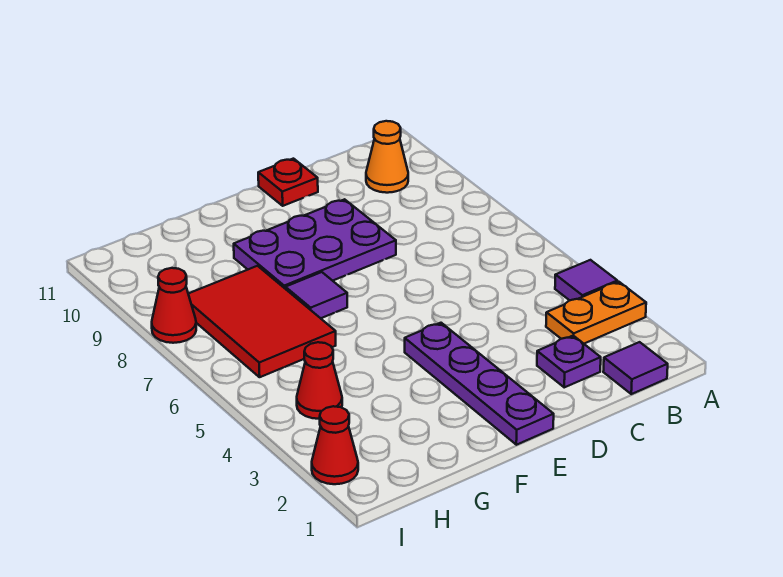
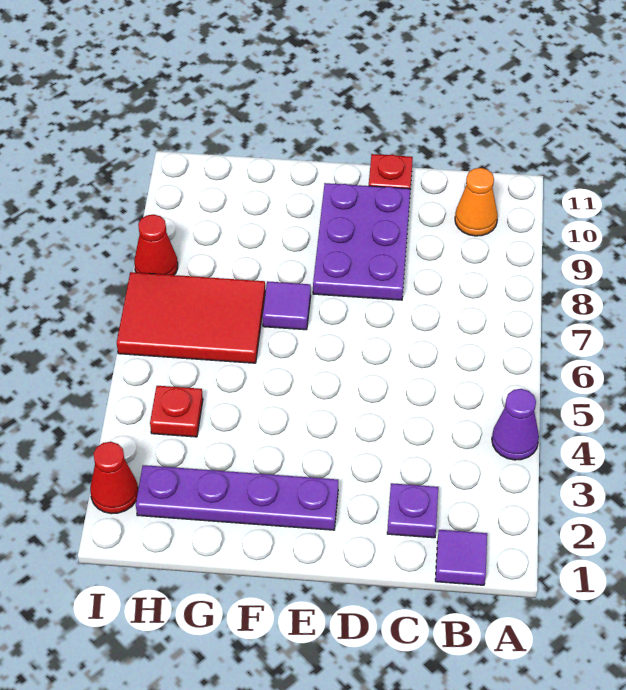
orange plate A3:B3 level 1 -> none
purple tile A4 level 1 -> purple cone A4 level 1
purple plate D8:F9 level 1 -> purple plate D8:E10 level 1
purple plate E1:E4 level 1 -> purple plate E2:H2 level 1
red tile G6:H8 level 1 -> red tile G6:I7 level 1
red cone H4 level 1 -> red plate H4 level 1

